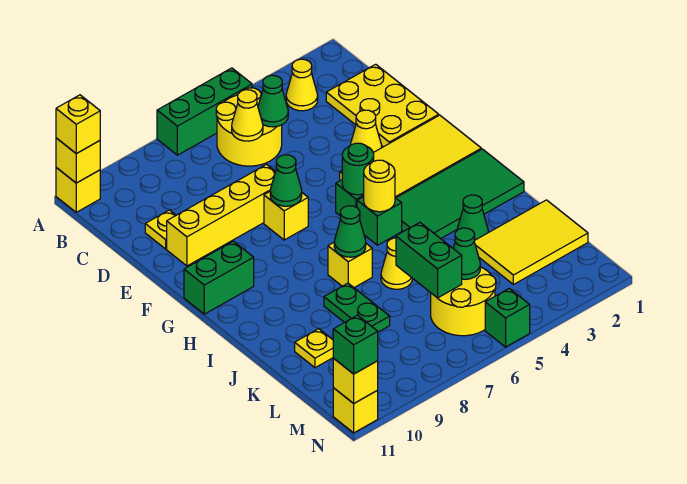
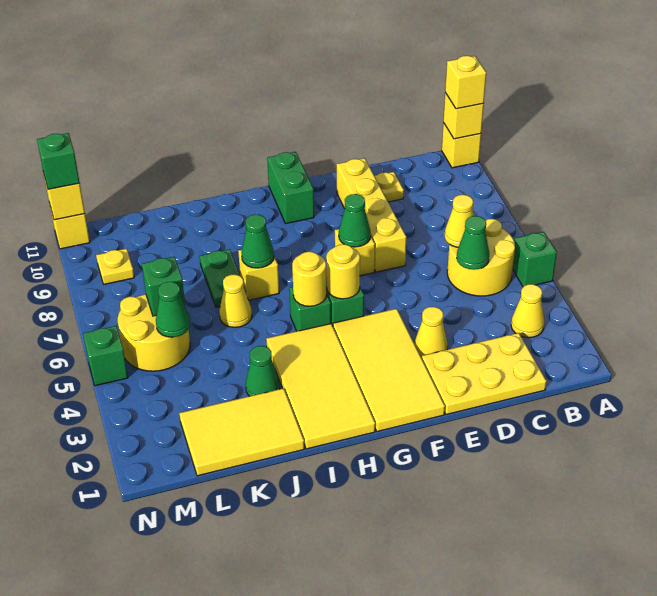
green brick A5:A7 level 1 -> green brick A5 level 1
green round brick G5 level 2 -> yellow round brick G5 level 2
green tile H1:I4 level 1 -> yellow tile H1:I4 level 1
green plate J8:K8 level 1 -> green plate J7:J8 level 1
yellow tile K1:L3 level 1 -> yellow tile J1:L2 level 1
green brick K6:L6 level 2 -> green brick L6 level 2
yellow plate K10 level 1 -> yellow plate M9 level 1

